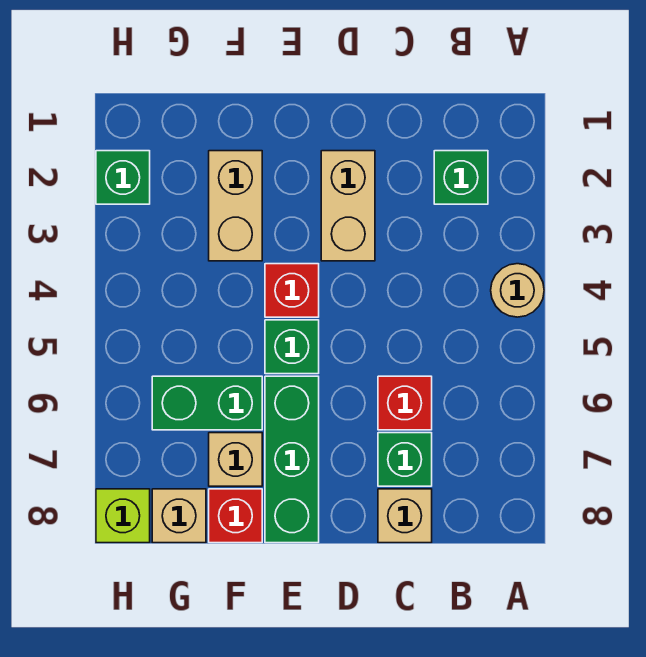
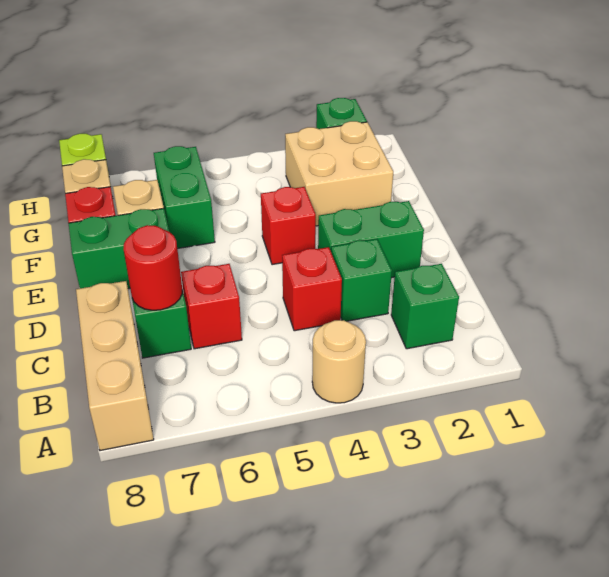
none -> red brick C4 level 1
none -> red round brick C7 level 2
tan brick C8 level 1 -> tan brick A8:C8 level 1
tan brick D2:D3 level 1 -> green brick D2:D3 level 1
green brick E5 level 1 -> green brick C3 level 1
green brick E6:E8 level 1 -> green brick E7:E8 level 1
tan brick F2:F3 level 1 -> tan brick F2:G3 level 1

